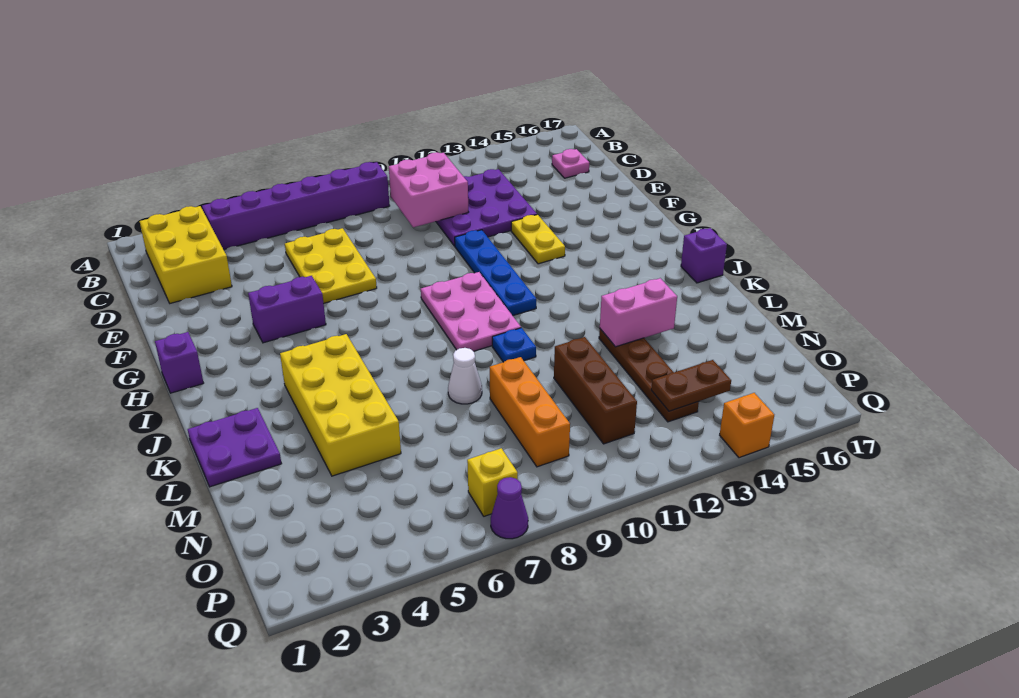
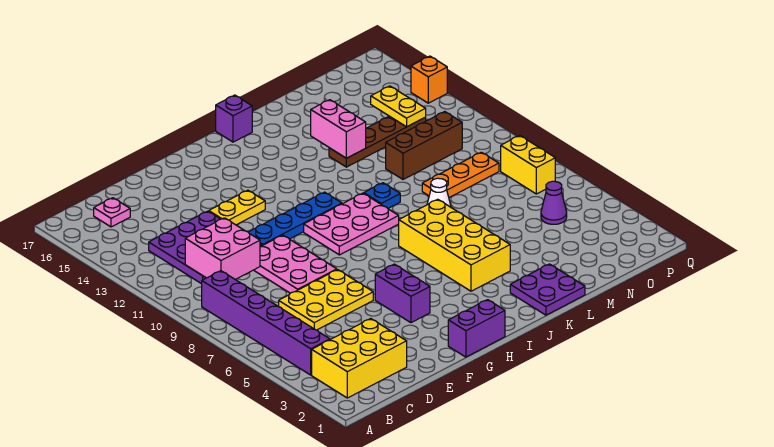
none -> pink plate E8:F10 level 1
purple brick H1 level 1 -> purple brick G1:H1 level 1
yellow brick J4:M5 level 1 -> yellow brick J4:K7 level 1
orange brick M9:O9 level 1 -> orange plate M9:O9 level 1
brown plate O13:O14 level 2 -> yellow plate O13:O14 level 2
yellow brick P7 level 1 -> yellow brick P7:P8 level 1
purple cone Q7 level 1 -> purple cone O5 level 1

